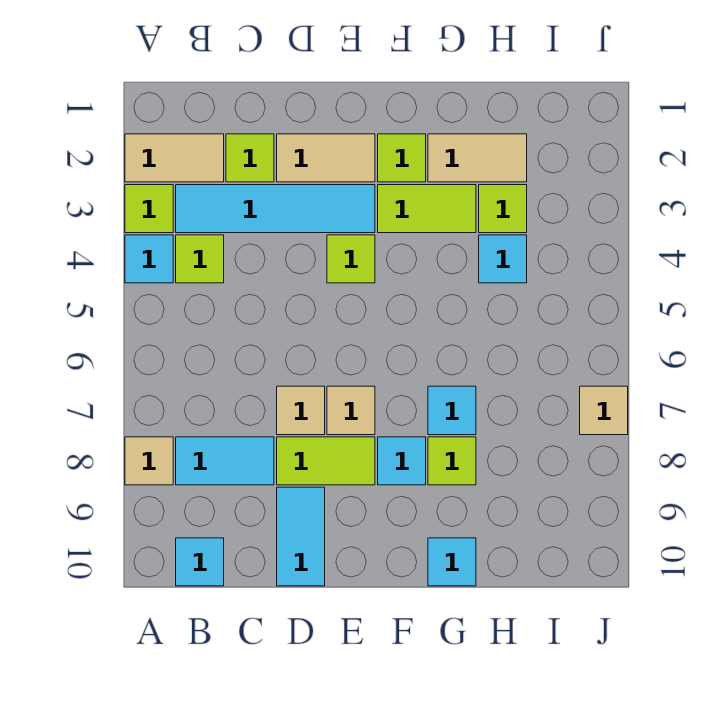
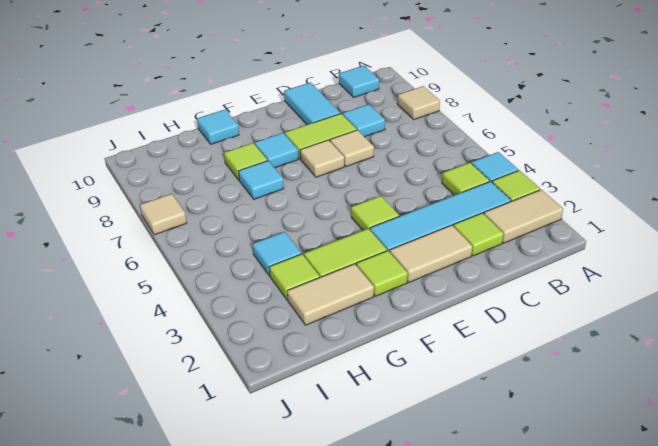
cyan tile B8:C8 level 1 -> cyan tile C8 level 1

